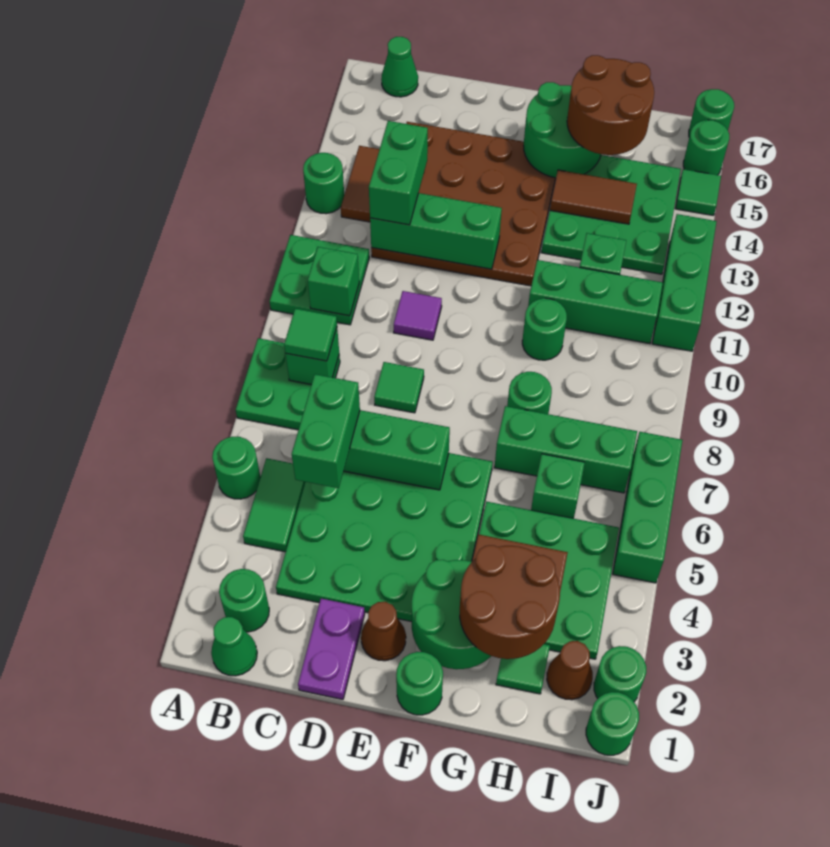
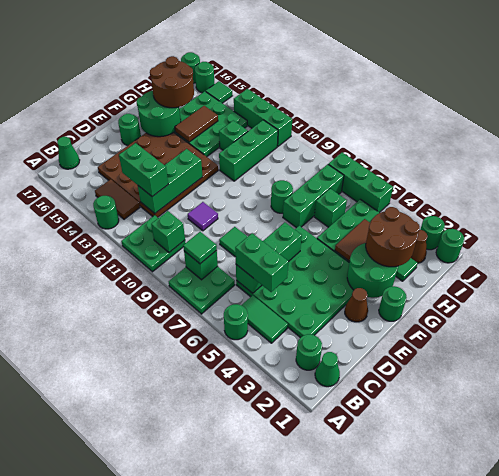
purple plate D1:D2 level 1 -> none
green round brick G10 level 1 -> green round brick E16 level 1

